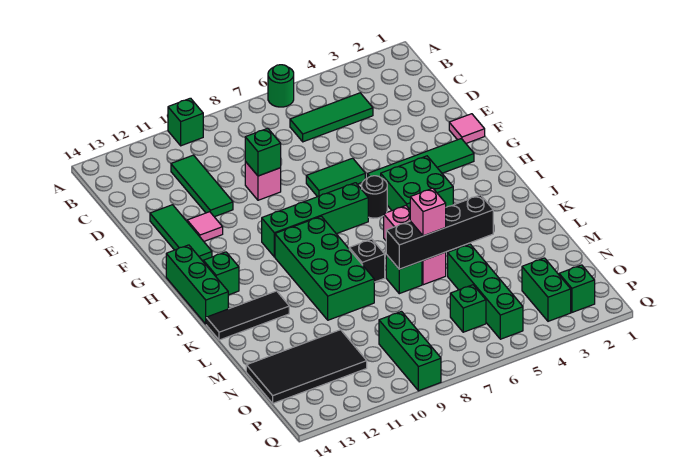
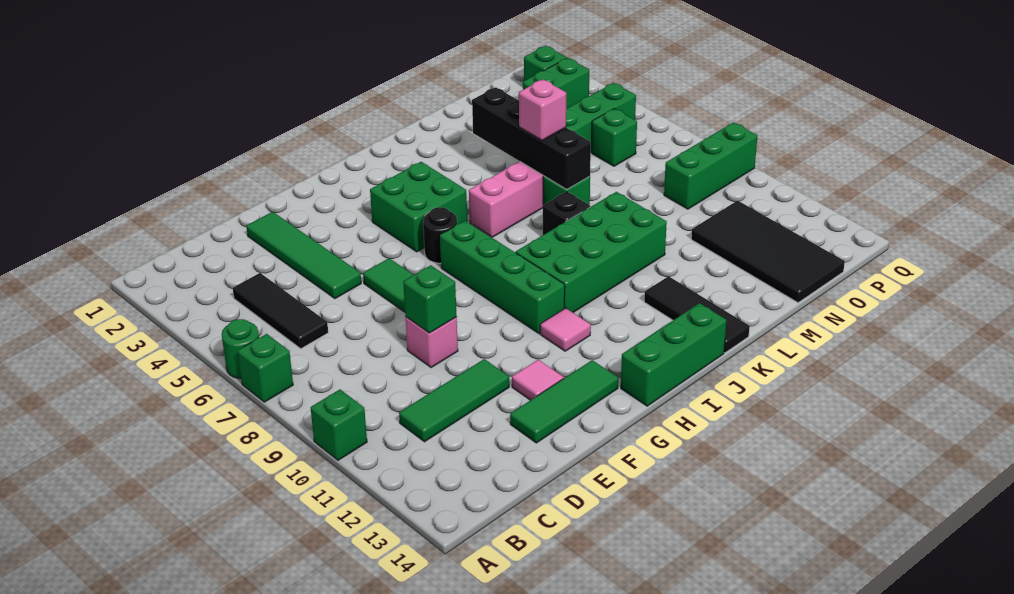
green tile C4:C6 level 1 -> black tile C4:C6 level 1
pink tile F1 level 1 -> pink tile H11 level 1
green tile G2:G5 level 1 -> green tile E2:E5 level 1
green brick I13 level 1 -> green brick A7 level 1

